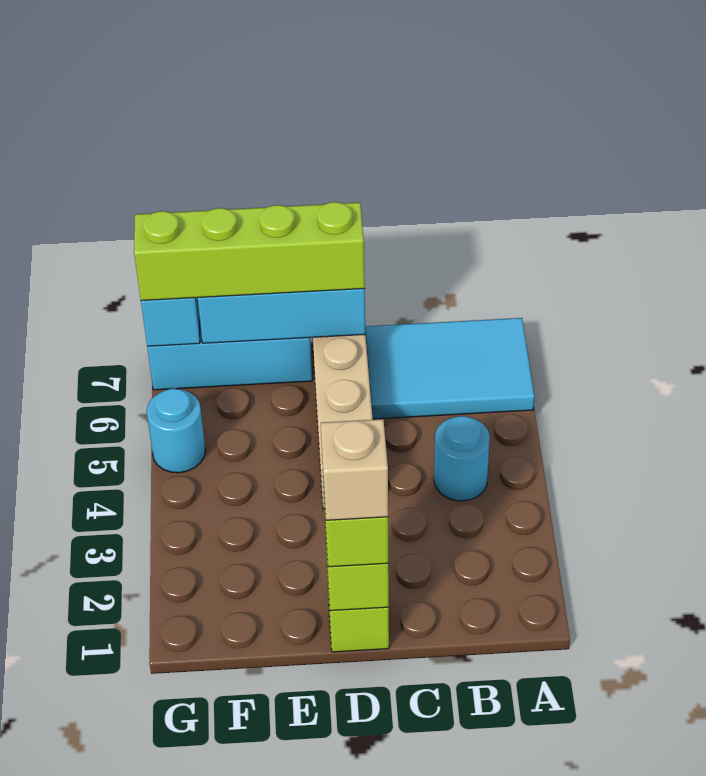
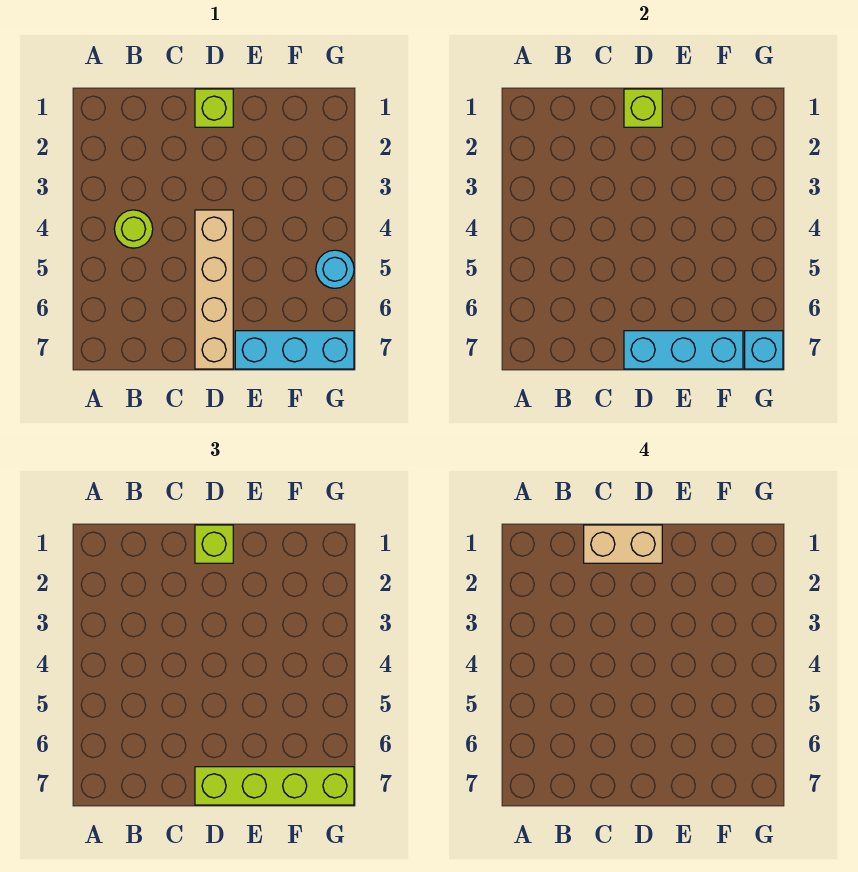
cyan tile A6:C7 level 1 -> none
cyan round brick B4 level 1 -> lime round brick B4 level 1
tan brick D1 level 4 -> tan brick C1:D1 level 4

